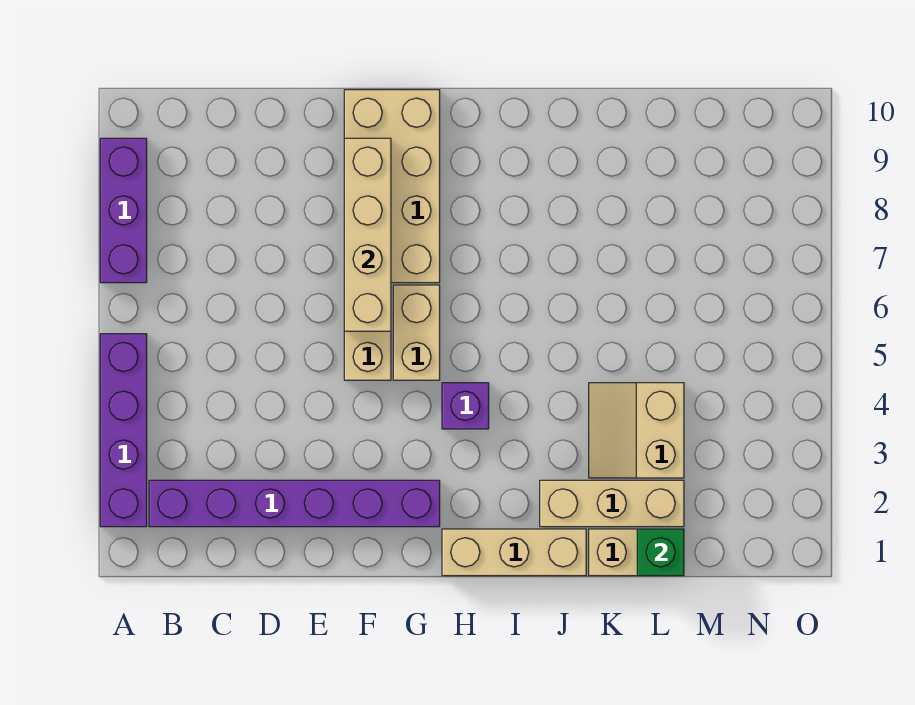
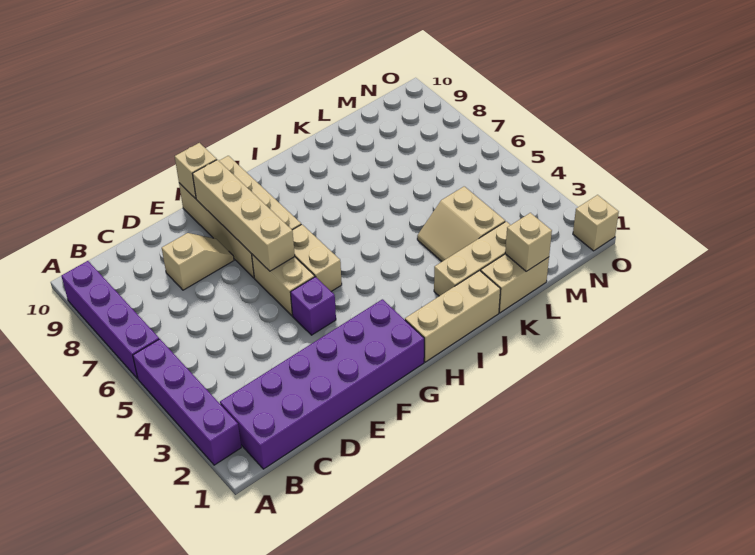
purple brick A7:A9 level 1 -> purple brick A6:A9 level 1
purple brick B2:G2 level 1 -> purple brick B1:G2 level 1
none -> tan slope D8:E8 level 1 top D
none -> tan brick F10 level 2
purple brick H4 level 1 -> purple brick F4 level 1
green brick L1 level 2 -> tan brick L1 level 2
none -> tan brick O1 level 1

